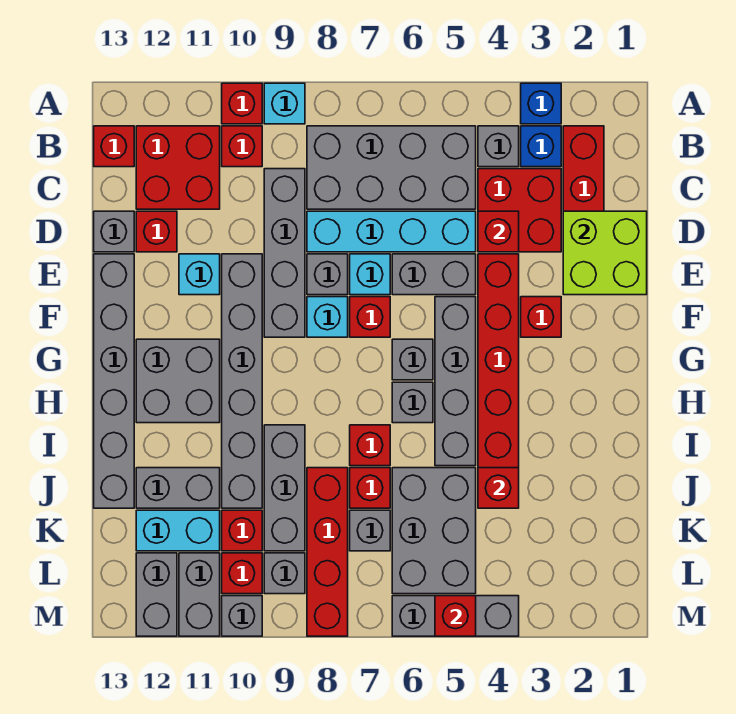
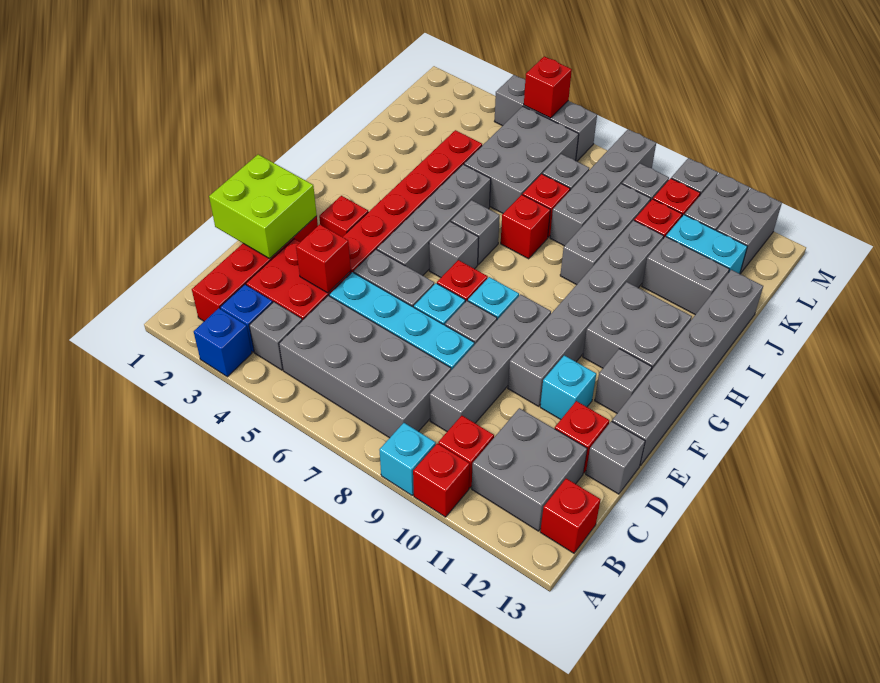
red brick B11:C12 level 1 -> grey brick B11:C12 level 1
none -> grey brick F12 level 1
red brick J4 level 2 -> none
red brick J8:M8 level 1 -> grey brick J8:M8 level 1

